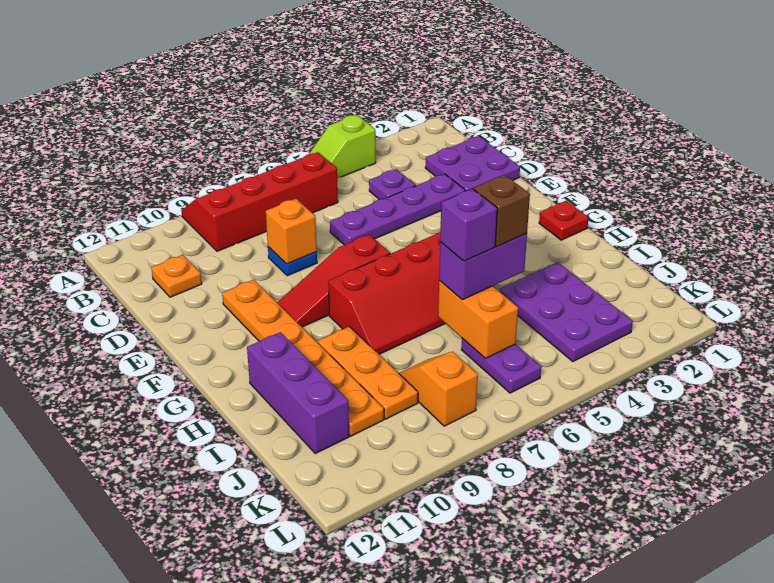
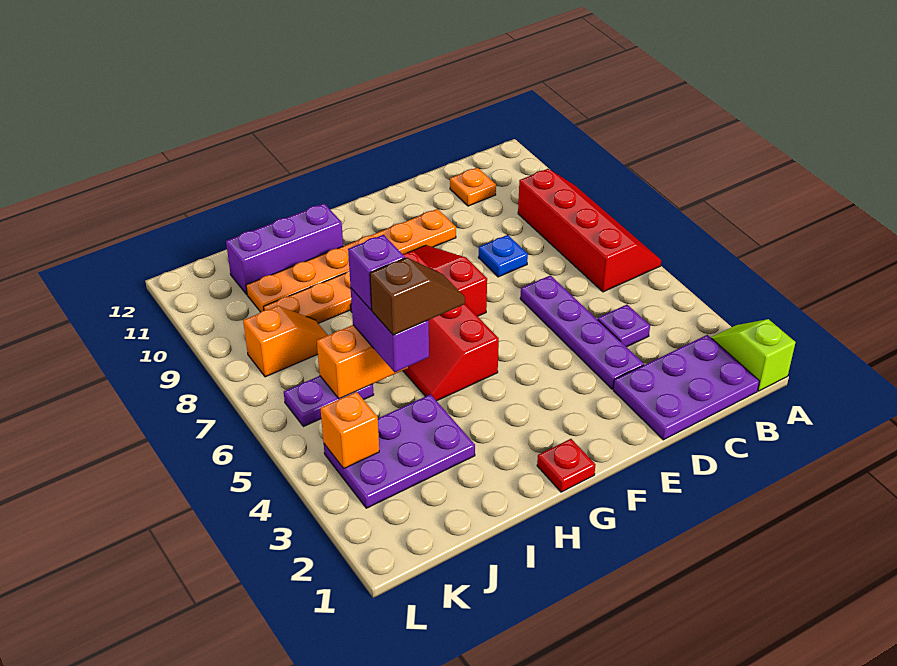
lime slope A4:A5 level 1 top 4 -> lime slope A1:A2 level 1 top 1
purple plate C1:D2 level 1 -> purple plate B1:D2 level 1
orange brick D8 level 2 -> orange brick K4 level 2

